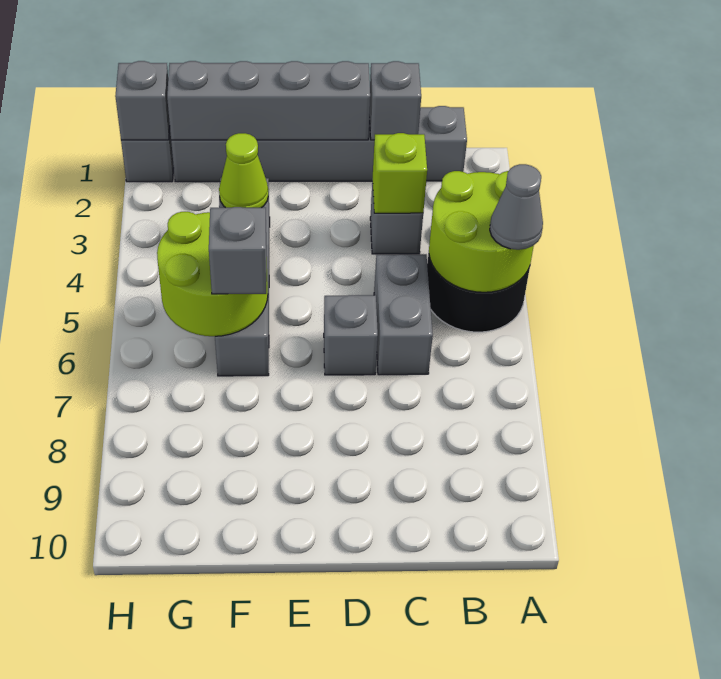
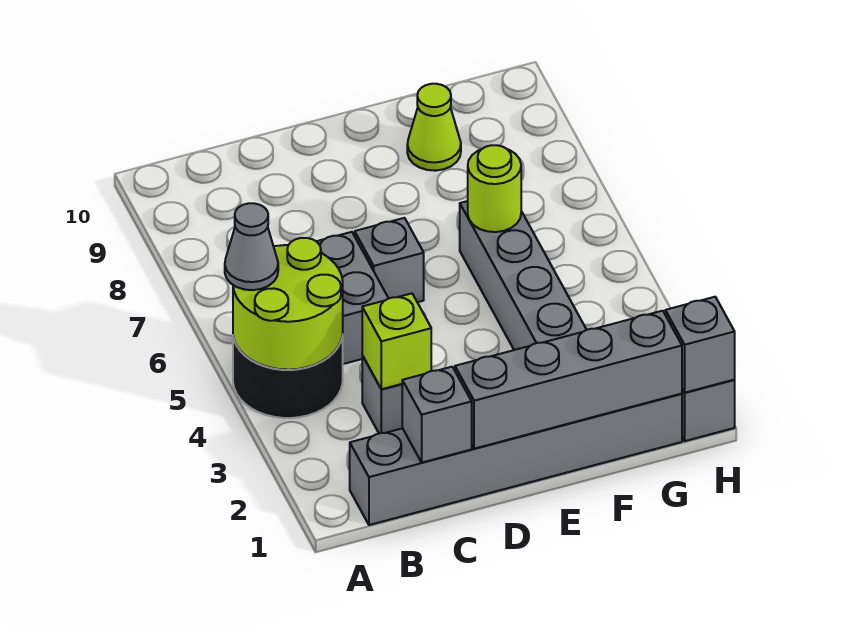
lime cone F3 level 2 -> lime cone F9 level 1
lime round brick F5:G6 level 2 -> lime round brick F6 level 2
grey brick F6 level 3 -> none

